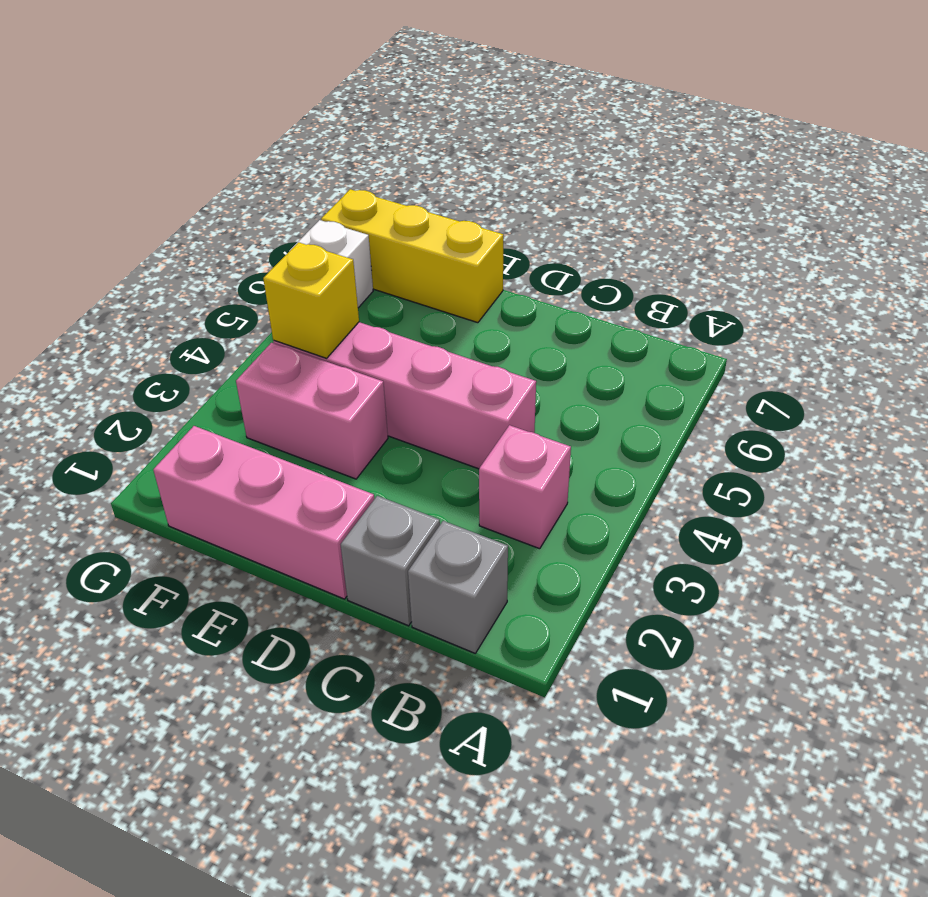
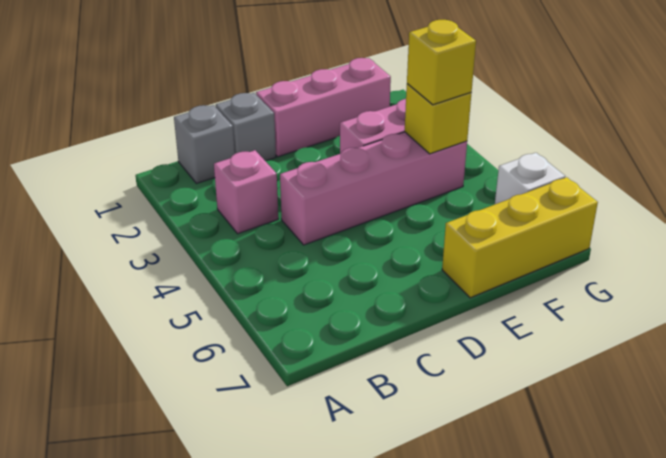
none -> yellow brick F4 level 3

